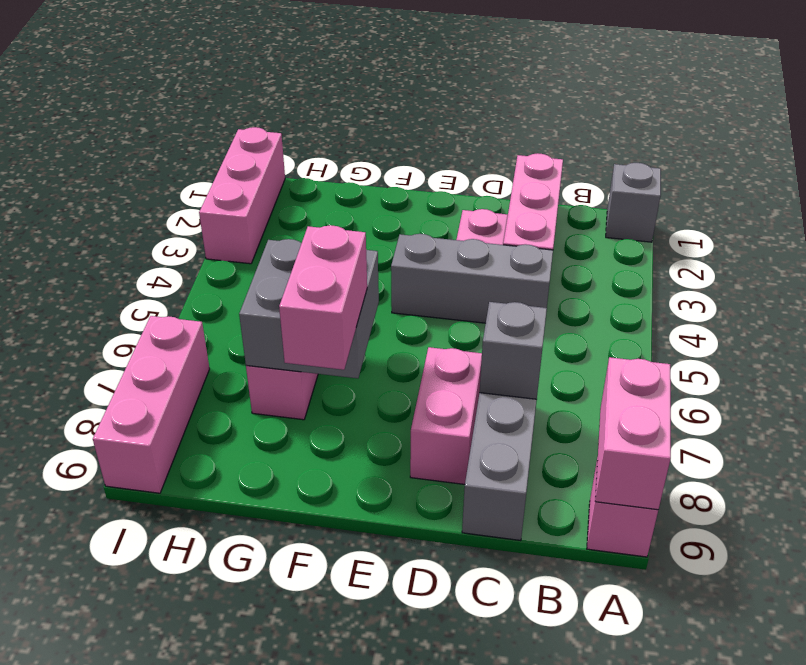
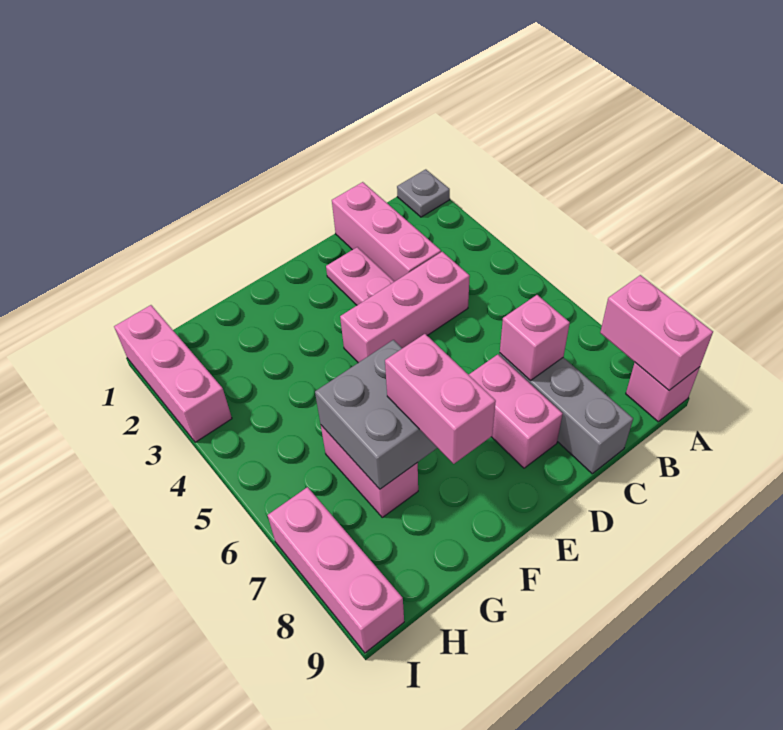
grey brick A1 level 1 -> grey plate A1 level 1
grey brick C4:E4 level 1 -> pink brick C4:E4 level 1
grey brick C7 level 2 -> pink brick C7 level 2

